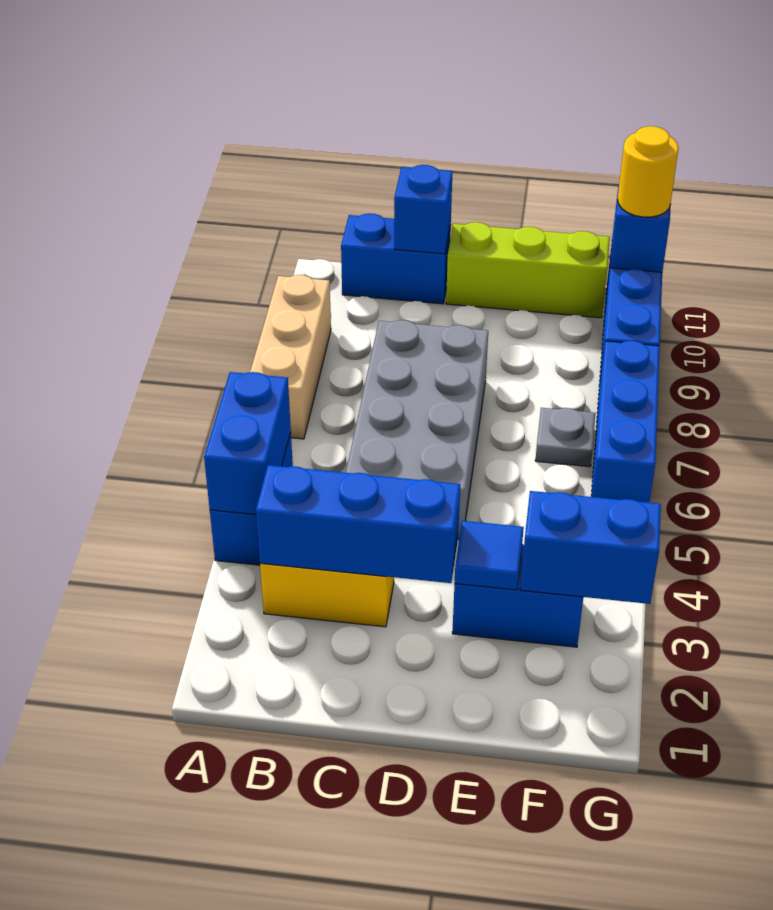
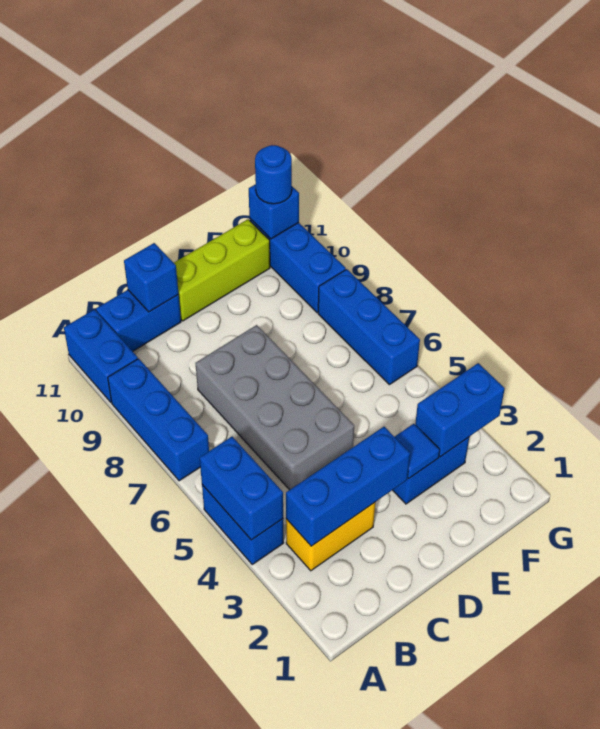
tan brick A7:A9 level 1 -> blue brick A7:A9 level 1
none -> blue brick A10:A11 level 1
grey plate F7 level 1 -> none
yellow round brick G11 level 3 -> blue round brick G11 level 3

